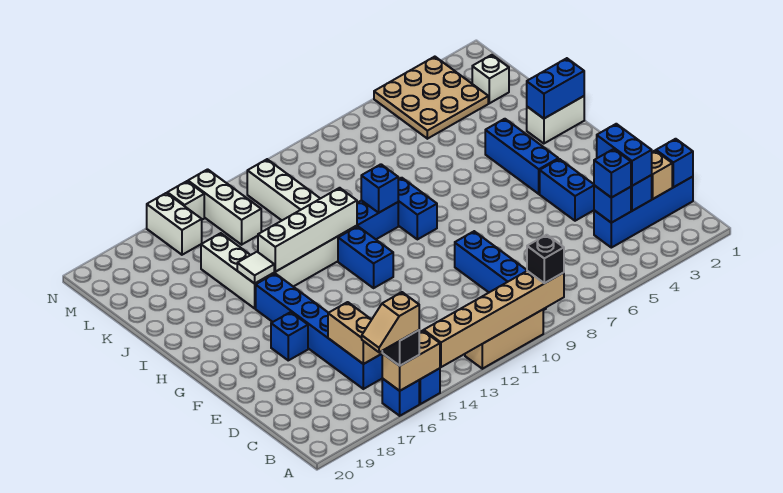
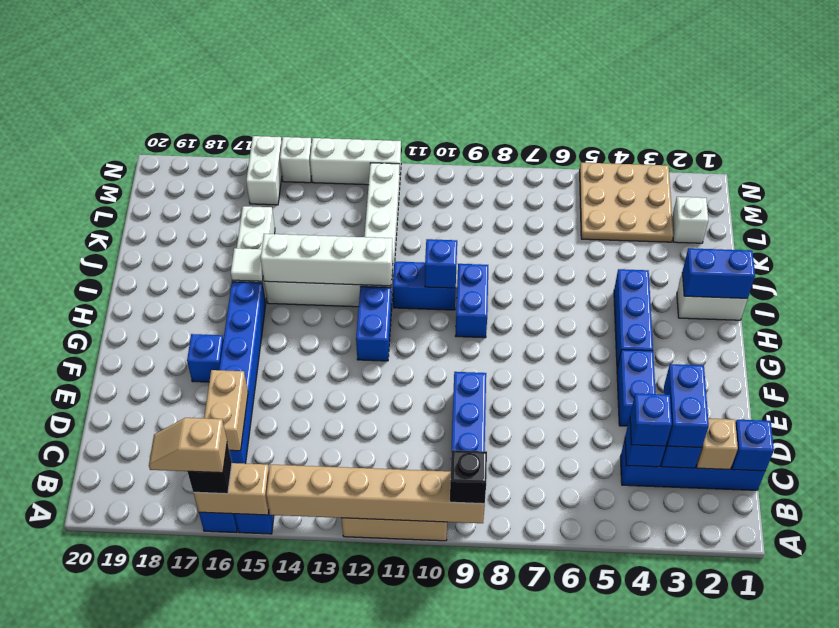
white brick L14:N14 level 1 -> white brick N12:N14 level 1

